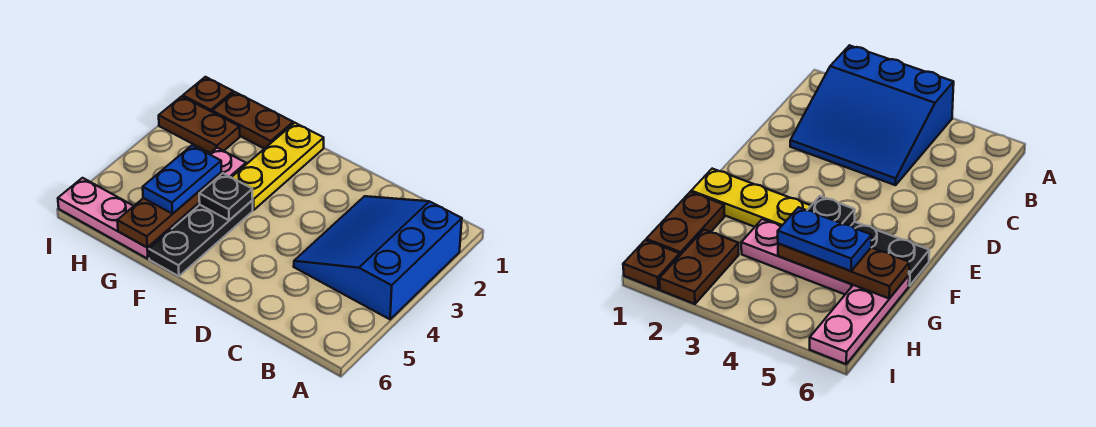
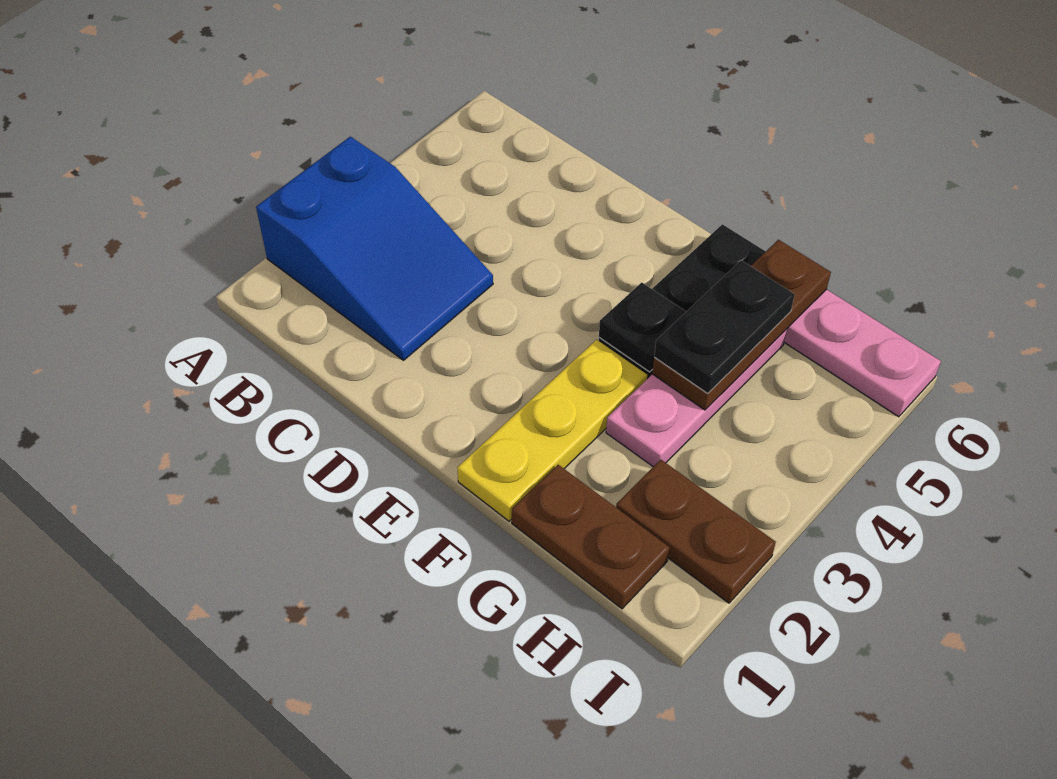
blue slope A2:C4 level 1 top A -> blue slope A2:C3 level 1 top A
blue plate G4:G5 level 3 -> black plate G4:G5 level 3
brown plate I1 level 1 -> none

